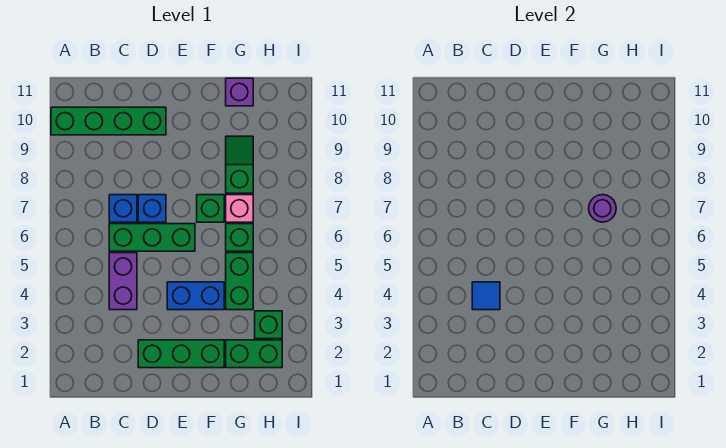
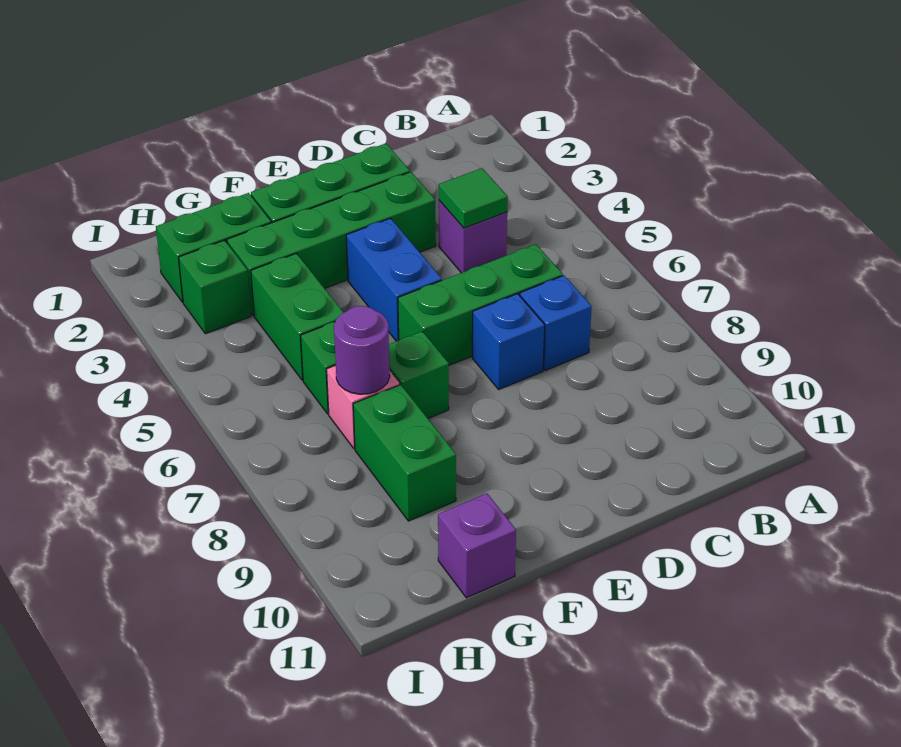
green brick A10:D10 level 1 -> green brick D3:G3 level 1
purple brick C4:C5 level 1 -> purple brick C4 level 1
blue tile C4 level 2 -> green tile C4 level 2
blue brick E4:F4 level 1 -> blue brick E4:E5 level 1
green slope G8:G9 level 1 top 8 -> green brick G8:G9 level 1

